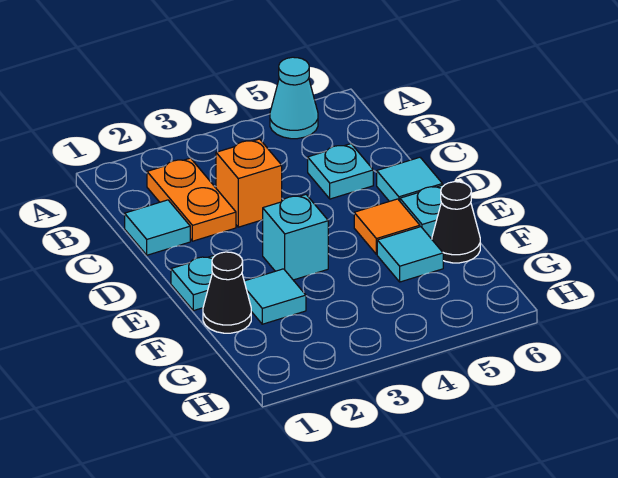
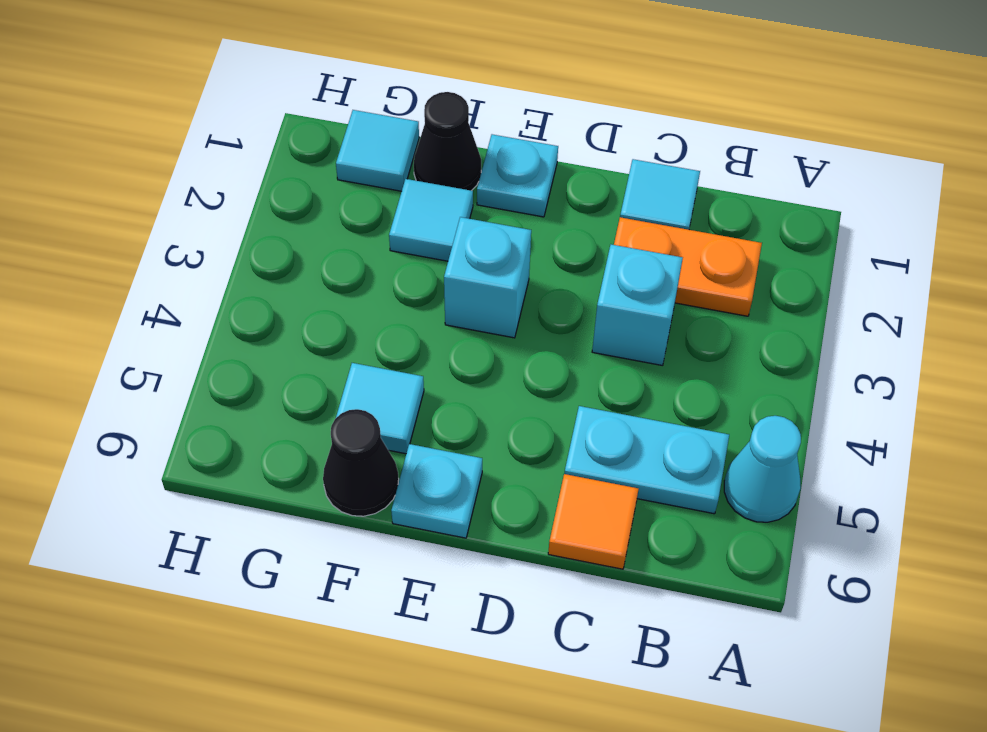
orange brick C3 level 1 -> cyan brick C3 level 1
cyan plate C5 level 1 -> cyan plate B5:C5 level 1
cyan tile D6 level 1 -> cyan tile G1 level 1
orange tile E5 level 1 -> orange tile C6 level 1

